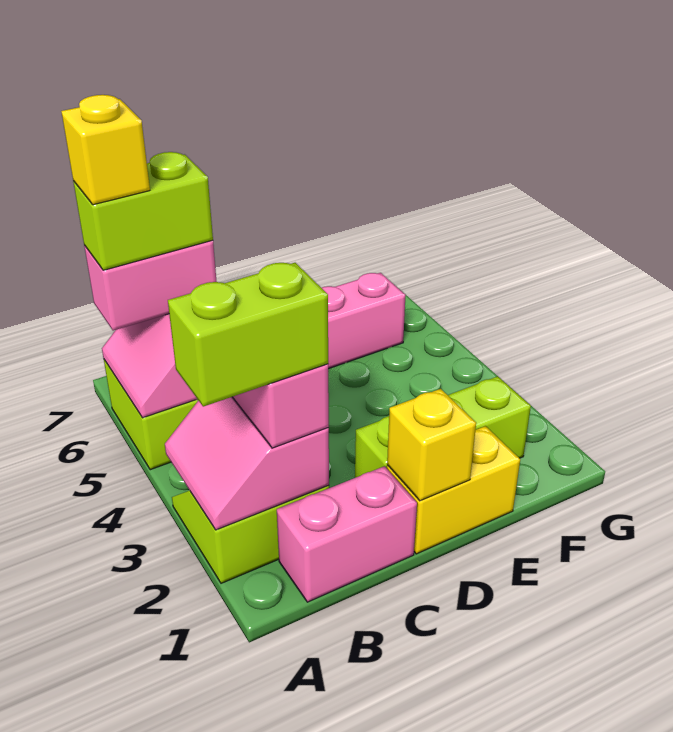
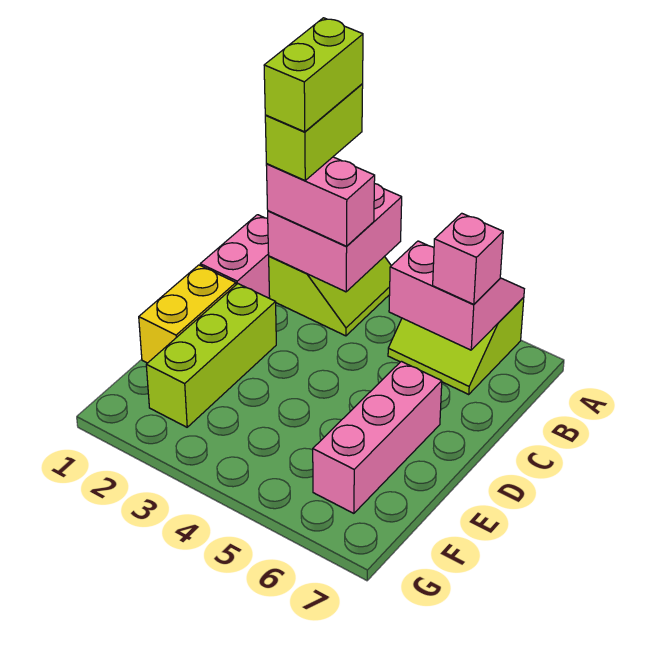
pink slope A2:B3 level 2 top B -> pink brick A2:B3 level 2
pink brick A6:B6 level 3 -> pink brick B6 level 3
lime brick A6:B6 level 4 -> lime brick A2:B2 level 5
yellow brick A6 level 5 -> none
yellow brick D1 level 2 -> none

